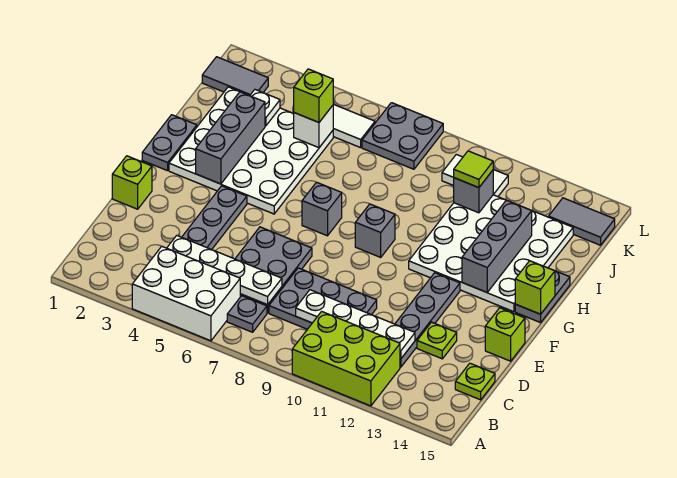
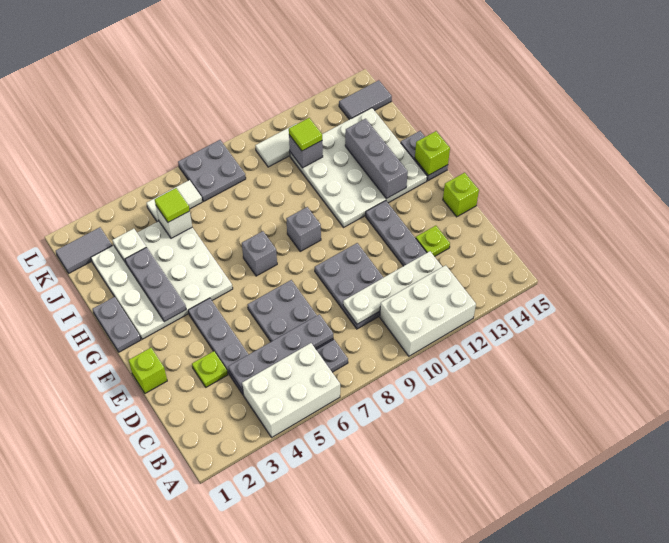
lime brick A10:B12 level 1 -> white brick A10:B12 level 1
white plate C4:C7 level 2 -> grey plate C4:C7 level 2
grey plate C8:D10 level 1 -> grey plate C9:E10 level 1
lime plate C15 level 1 -> lime plate D3 level 1
grey brick G3:I3 level 2 -> grey plate G3:I3 level 2
lime brick J5 level 3 -> lime tile J5 level 3

